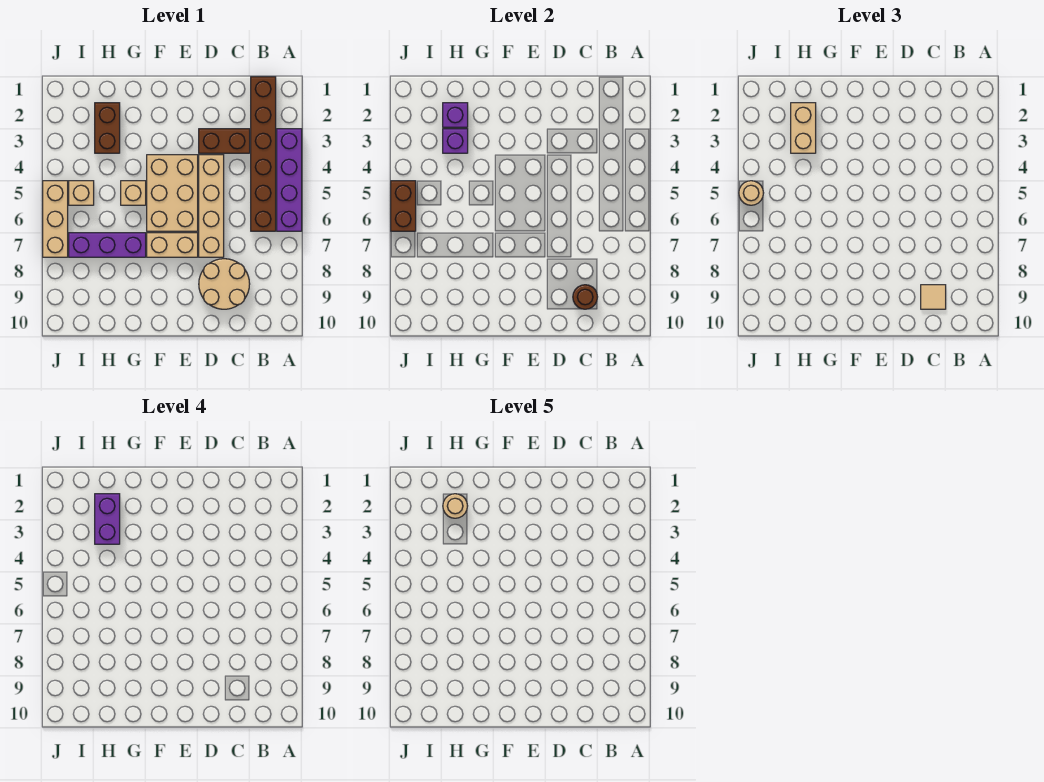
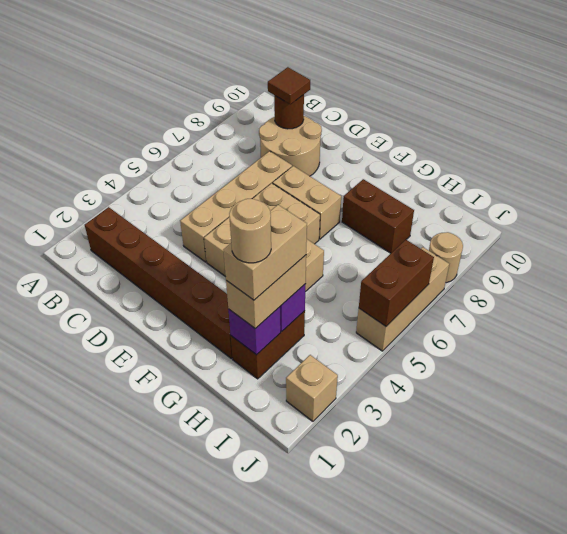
purple brick A3:A6 level 1 -> none
brown brick B1:B6 level 1 -> brown brick B2:G2 level 1
brown brick C3:D3 level 1 -> brown brick G8:H8 level 1
tan tile C9 level 3 -> brown tile C9 level 3
purple brick G7:I7 level 1 -> none
purple brick H2:H3 level 4 -> tan brick H2:H3 level 4
tan brick I5 level 1 -> tan brick J2 level 1
tan round brick J5 level 3 -> tan round brick J8 level 1

